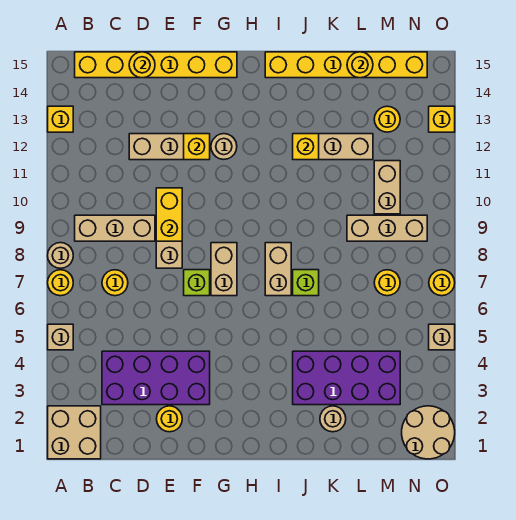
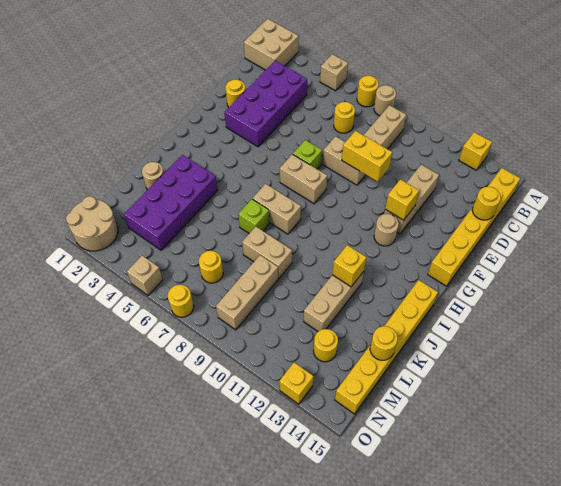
tan brick M10:M11 level 1 -> tan brick K8:K9 level 1

